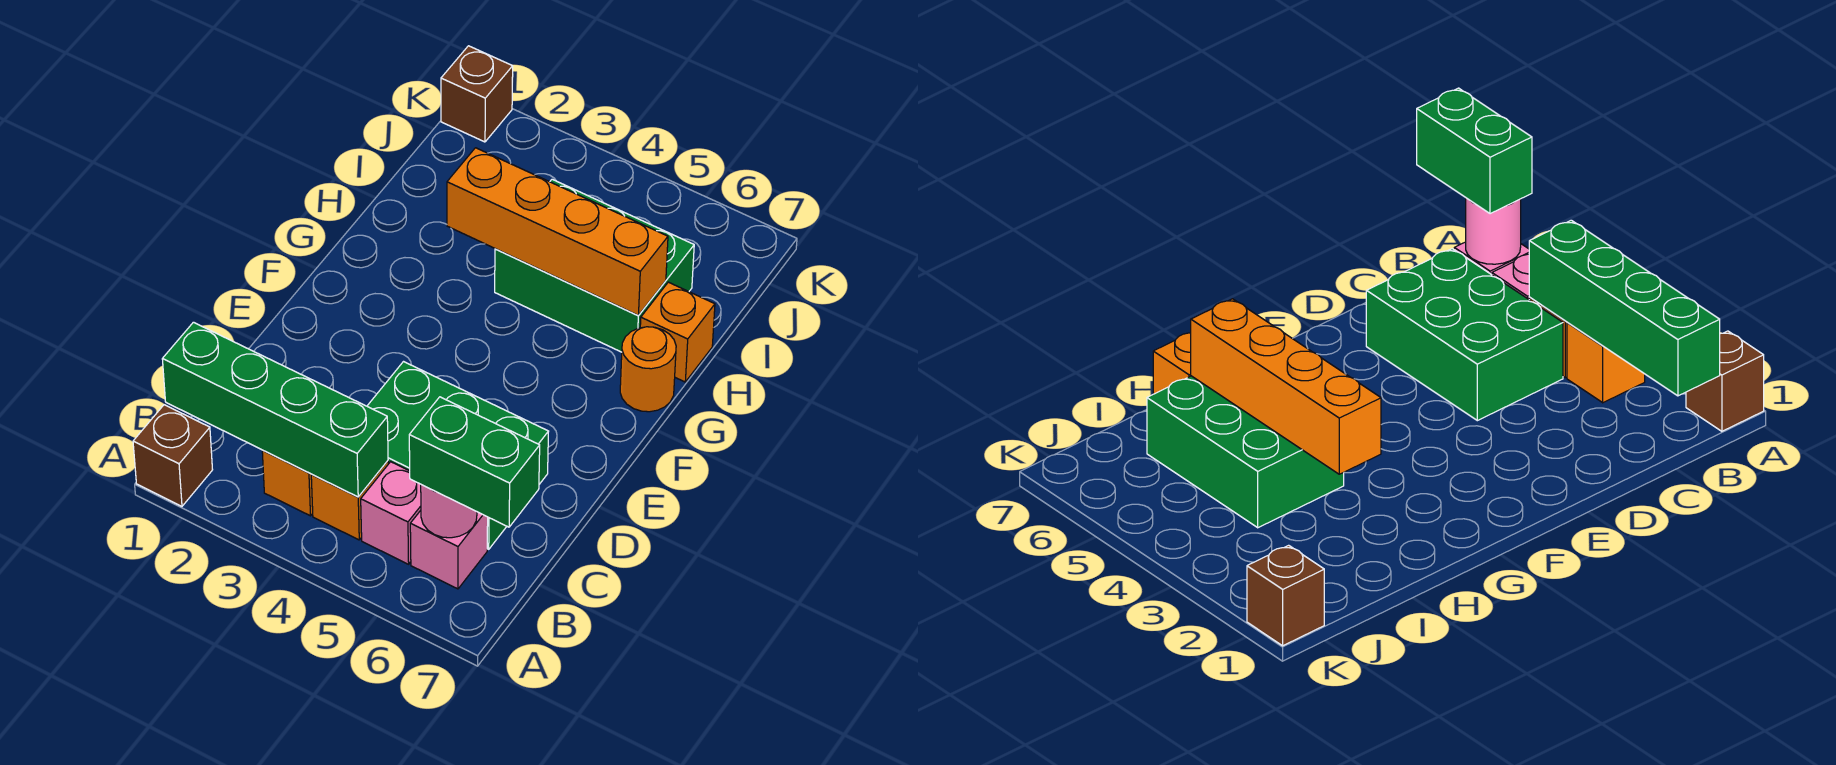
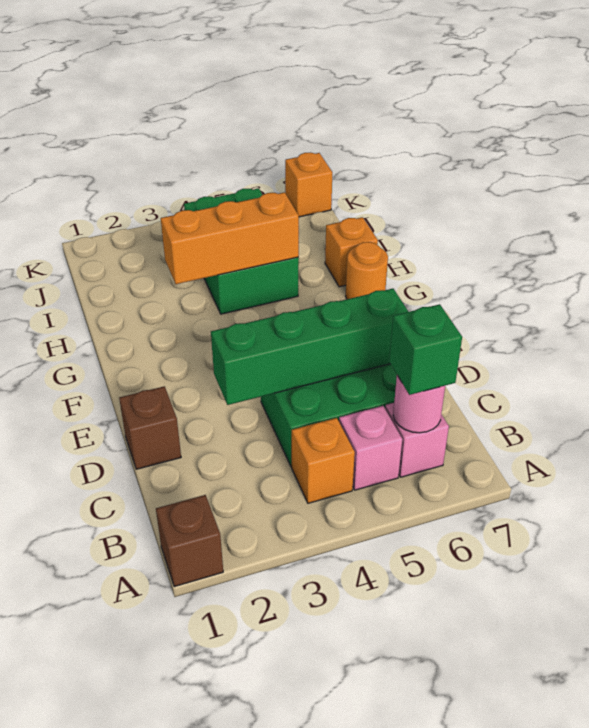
green brick B1:B4 level 2 -> green brick D3:D6 level 2
orange brick B3 level 1 -> orange brick K7 level 1
green brick B6:B7 level 3 -> green brick B6 level 3
orange brick H3:H6 level 2 -> orange brick H3:H5 level 2
green brick H4:I6 level 1 -> green brick H4:J5 level 1
brown brick K1 level 1 -> brown brick D1 level 1

